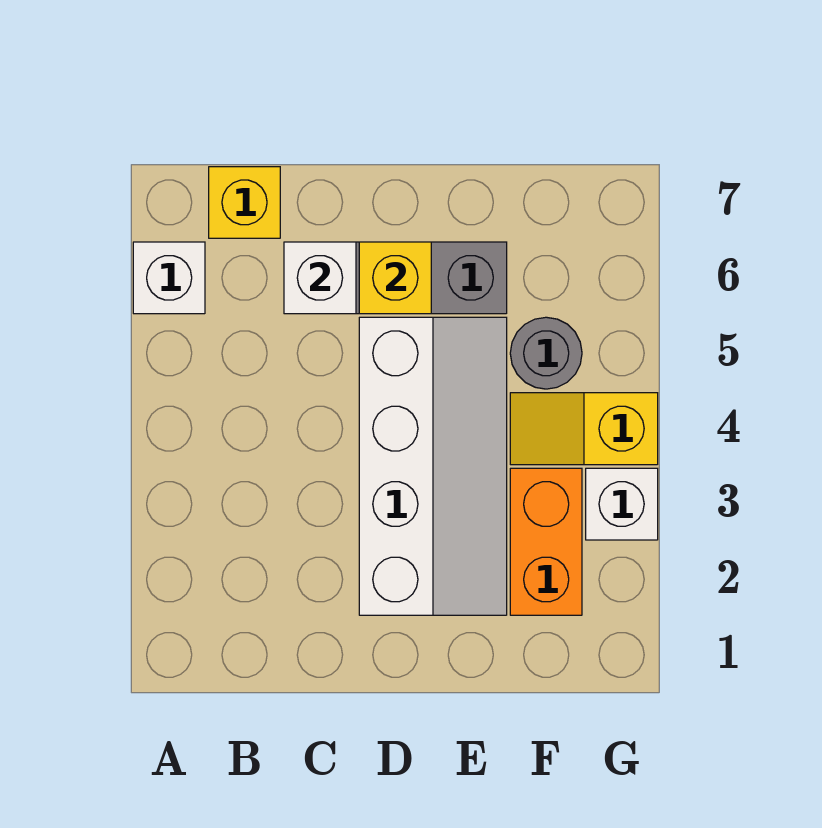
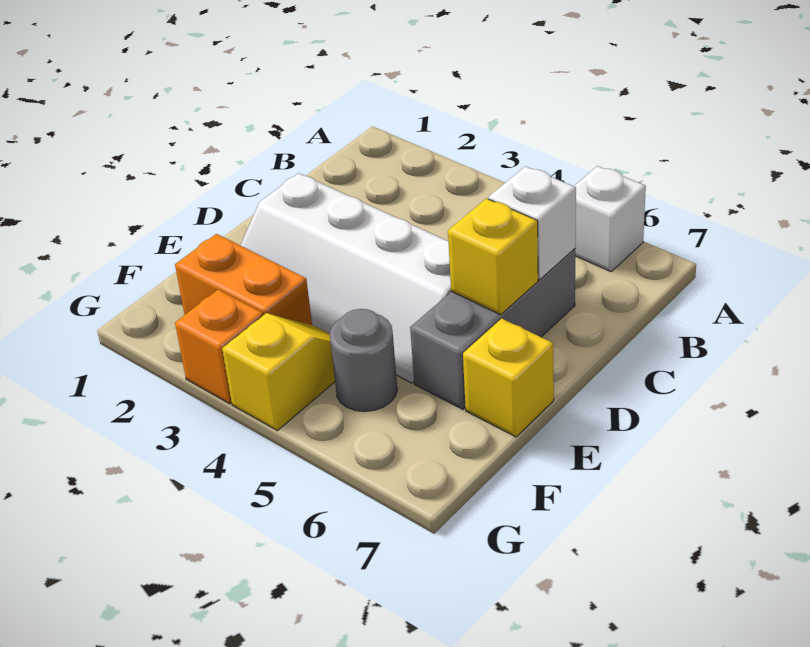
yellow brick B7 level 1 -> yellow brick E7 level 1
white brick G3 level 1 -> orange brick G3 level 1

